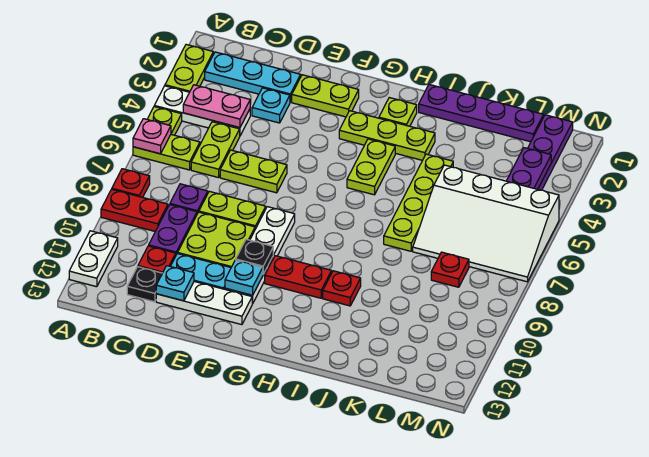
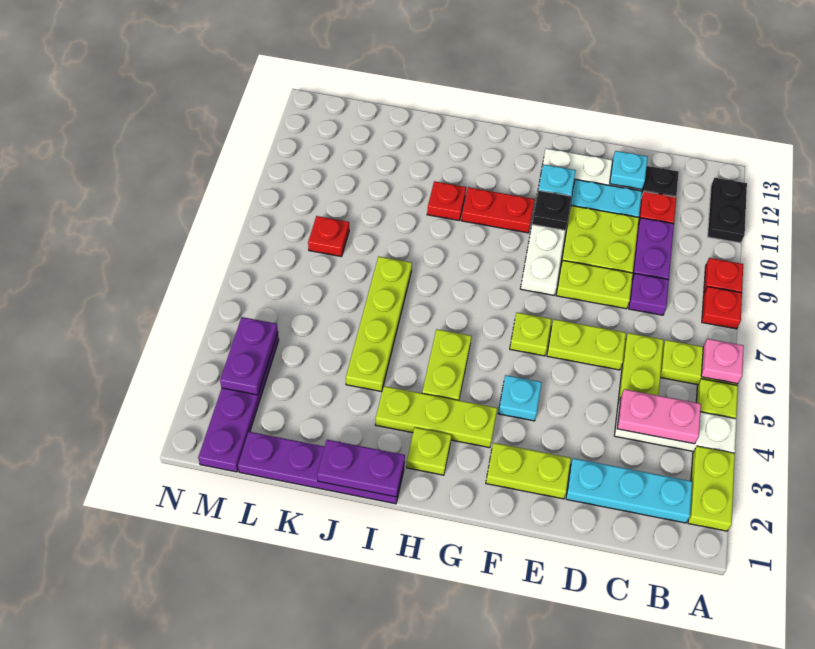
red plate A9:B9 level 1 -> red plate A9 level 1
white plate A11:A12 level 1 -> black plate A11:A12 level 1
cyan plate D3 level 1 -> cyan plate F4 level 1
none -> lime plate F6 level 1
none -> purple plate I1:J1 level 2
white slope K5:N7 level 1 top 5 -> none

